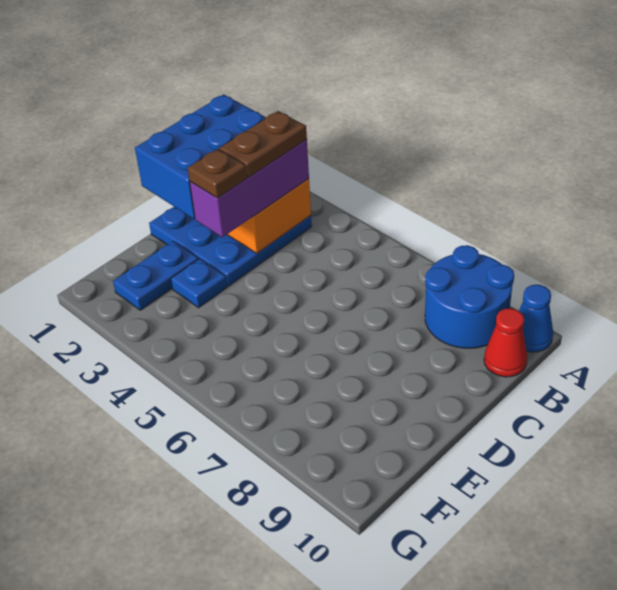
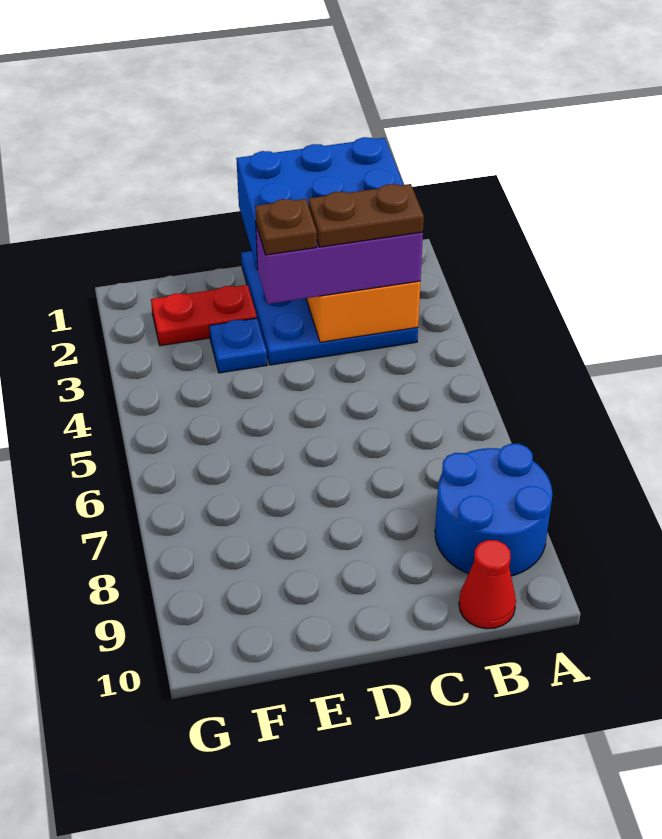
blue cone A10 level 1 -> none
blue plate E2:F2 level 1 -> red plate E2:F2 level 1

